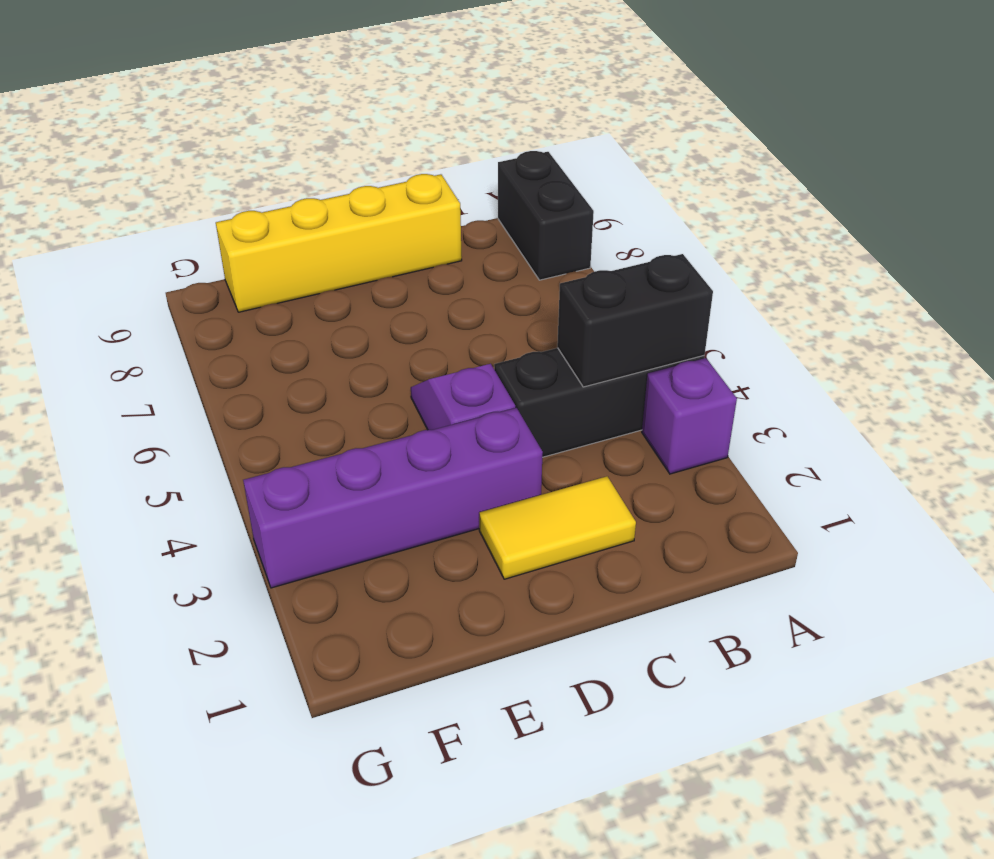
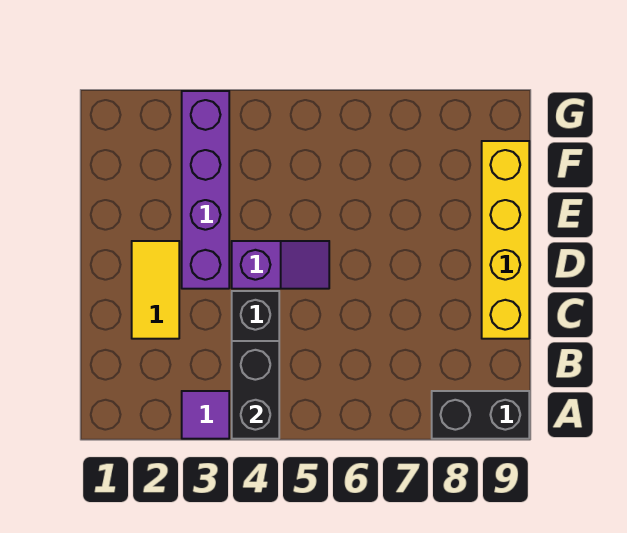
purple brick A3 level 1 -> purple tile A3 level 1

